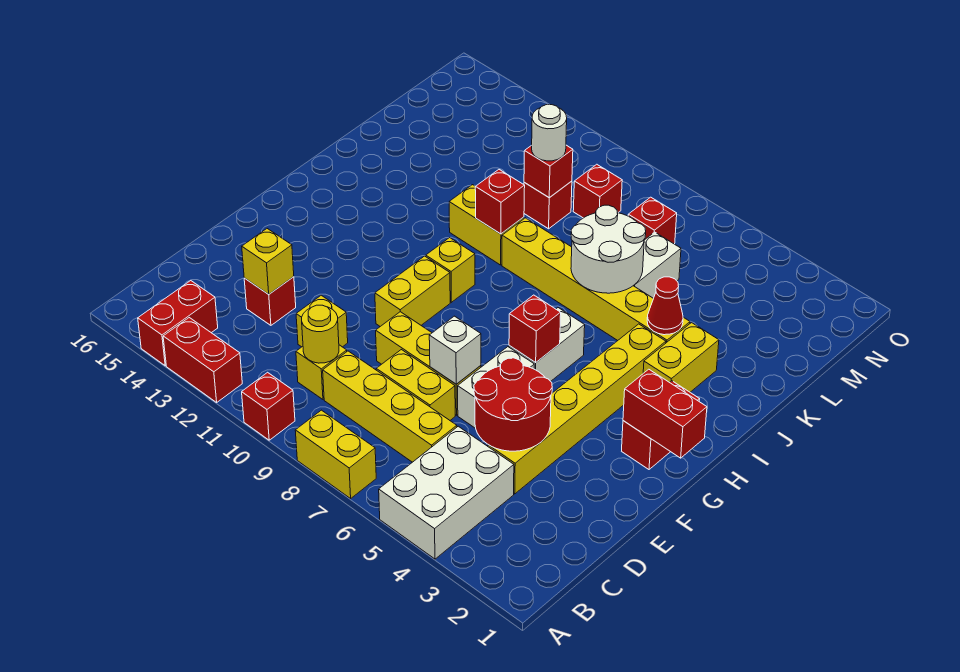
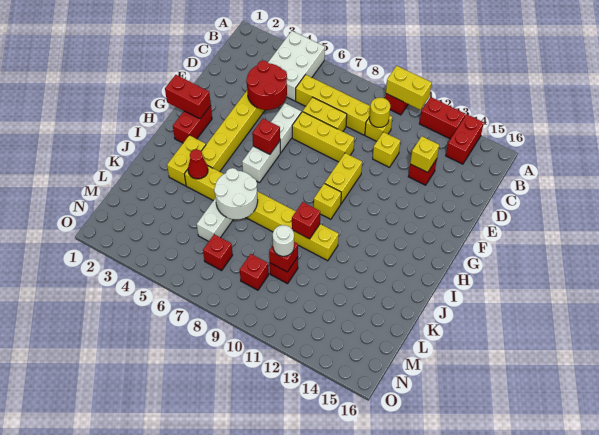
yellow brick A7:A8 level 1 -> yellow brick A10:A11 level 2
white brick E7 level 2 -> none

